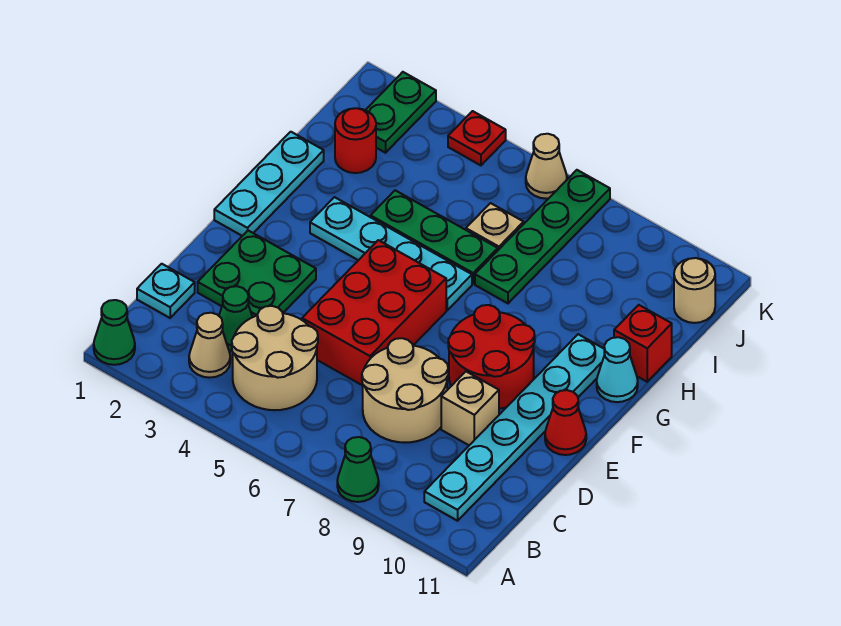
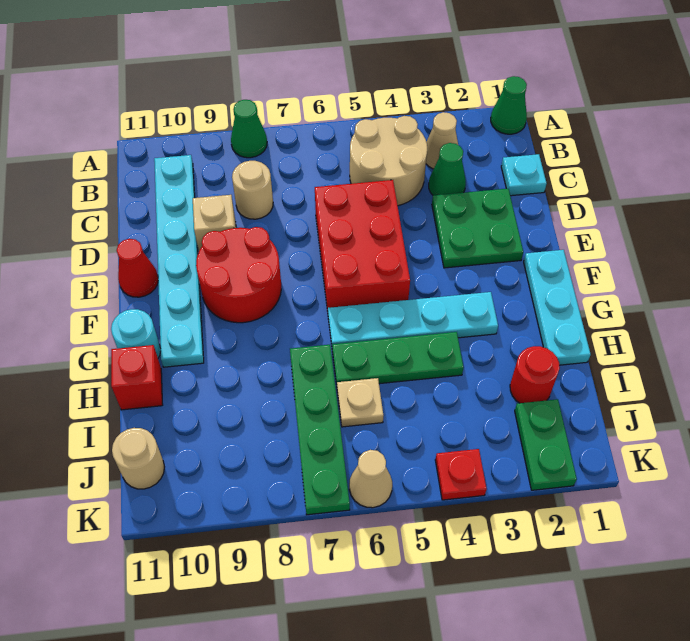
tan round brick C7:D8 level 1 -> tan round brick C8 level 1
cyan cone G11 level 1 -> cyan round brick G11 level 1

